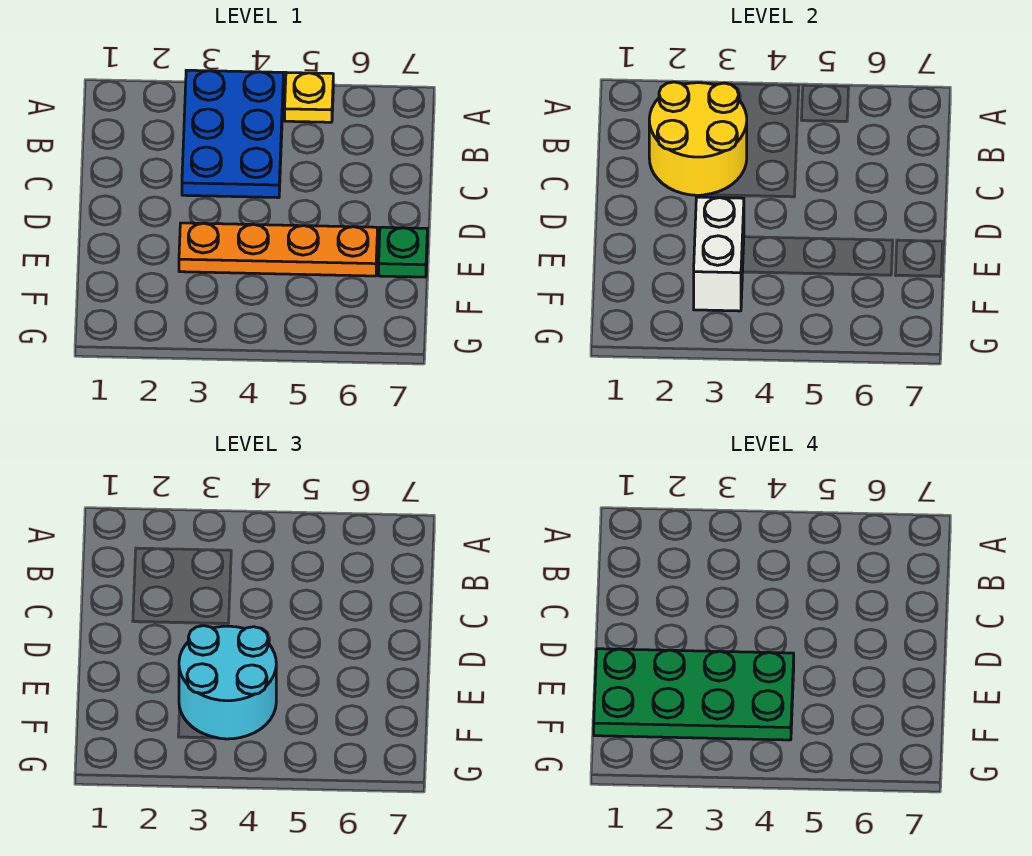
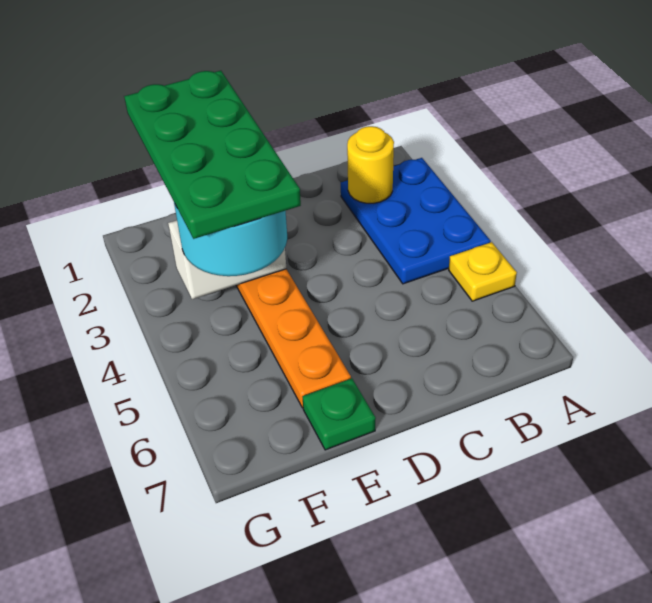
blue plate A3:C4 level 1 -> blue plate A2:B4 level 1
yellow round brick B2:C3 level 2 -> yellow round brick B2 level 2

